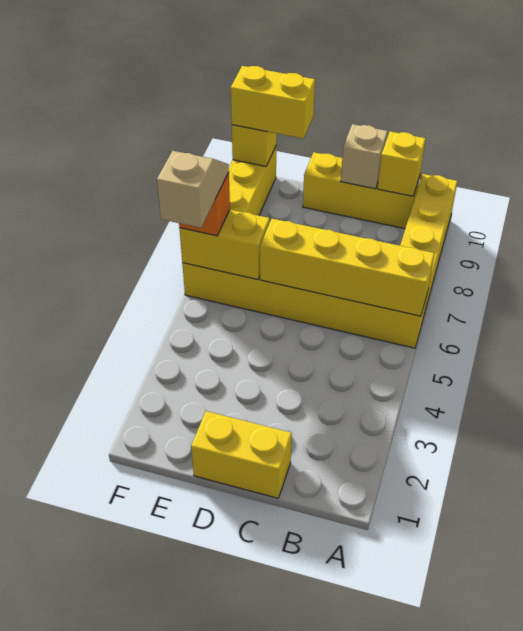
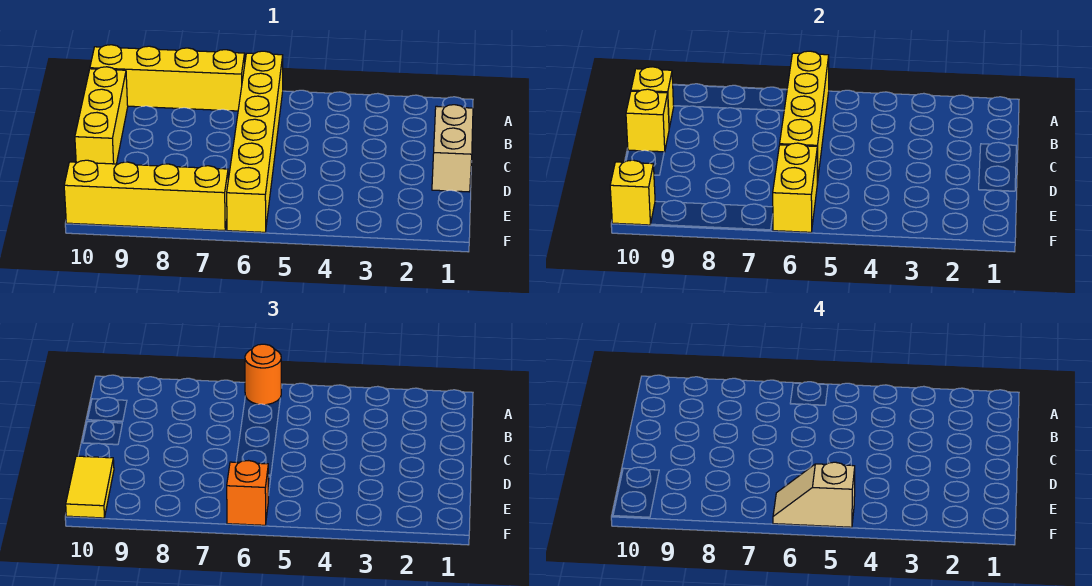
none -> orange round brick A6 level 3
yellow brick C1:D1 level 1 -> tan brick C1:D1 level 1
tan brick C10 level 2 -> yellow brick C10 level 2
yellow brick E10:F10 level 3 -> yellow tile E10:F10 level 3

